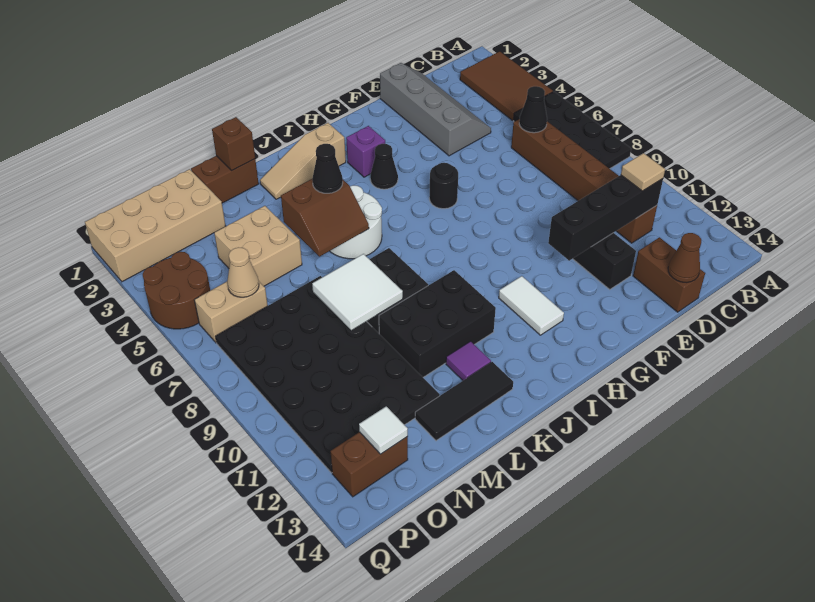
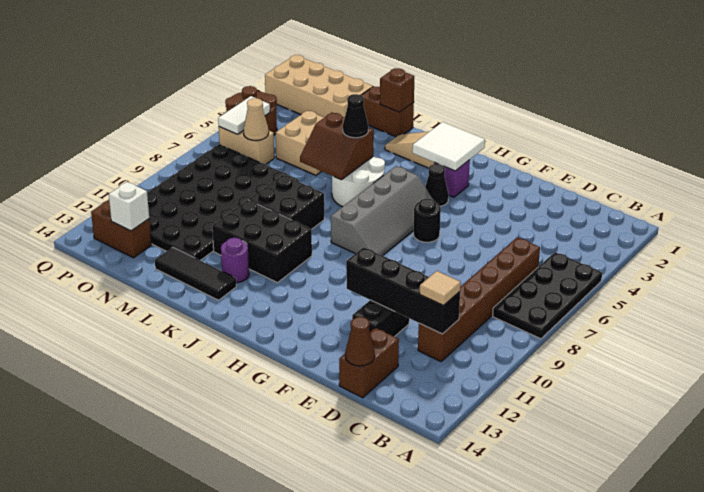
brown tile A2:B4 level 1 -> none
black cone C6 level 2 -> none
grey slope D1:E4 level 1 top E -> grey slope H5:I8 level 1 top I
white tile H11:H12 level 1 -> white tile P5:P6 level 2
purple tile K12 level 1 -> purple round brick K12 level 1
white tile L8:M9 level 2 -> white tile H2:I3 level 2
white tile O13 level 2 -> white brick O13 level 2

